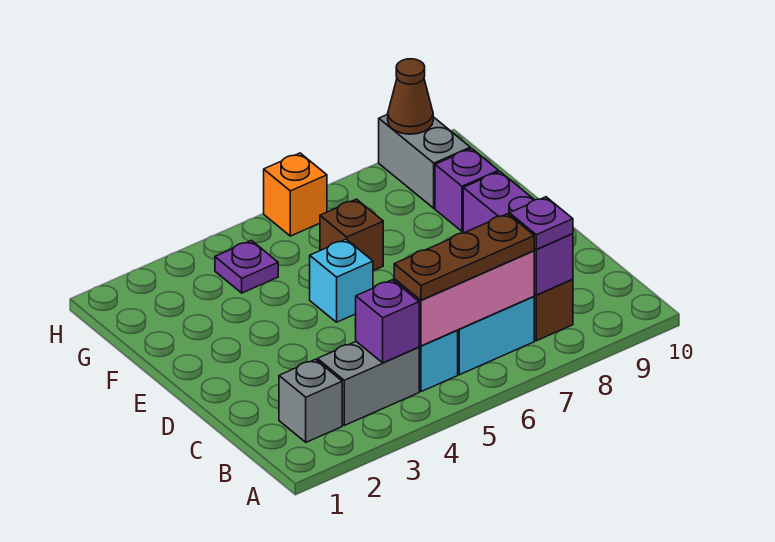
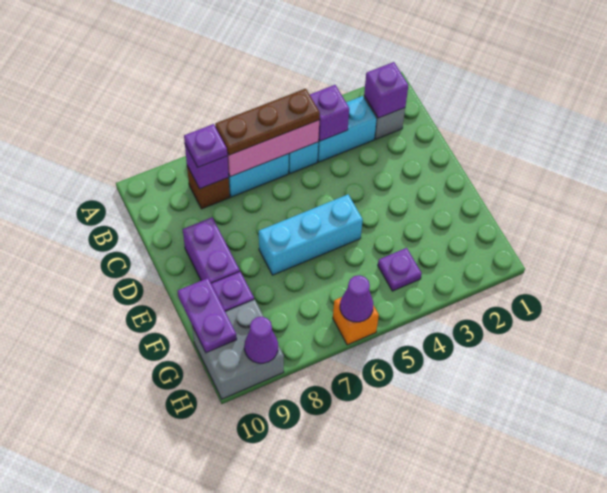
none -> purple brick B2 level 2
grey brick B3:B4 level 1 -> cyan brick B3:B4 level 1
cyan brick E5 level 1 -> cyan brick E5:E7 level 1
brown brick F6 level 1 -> none
none -> purple plate F10:G10 level 2
grey brick G9:H9 level 1 -> grey brick G9:H10 level 1
none -> purple cone H6 level 2
brown cone H9 level 2 -> purple cone H9 level 2

